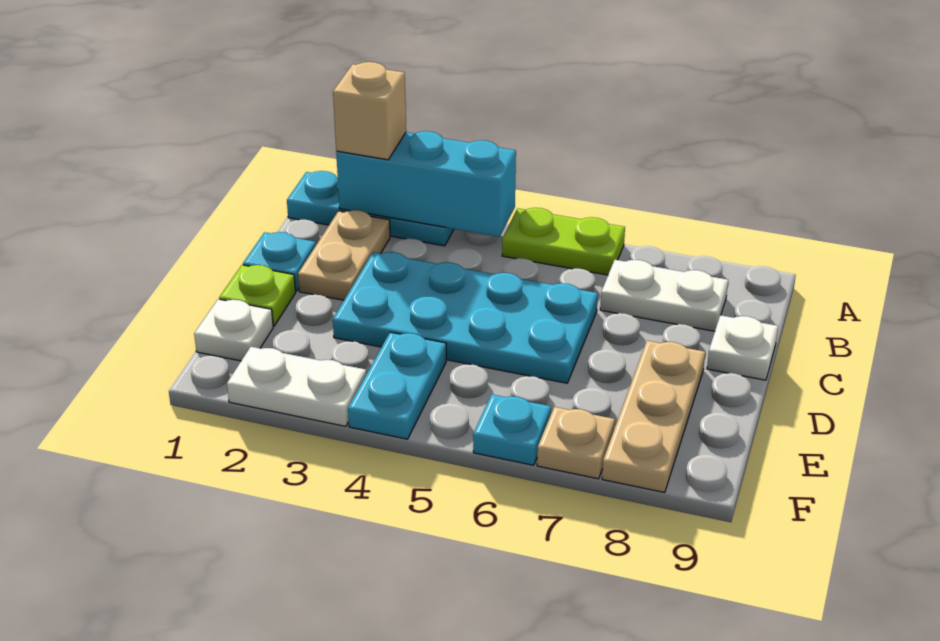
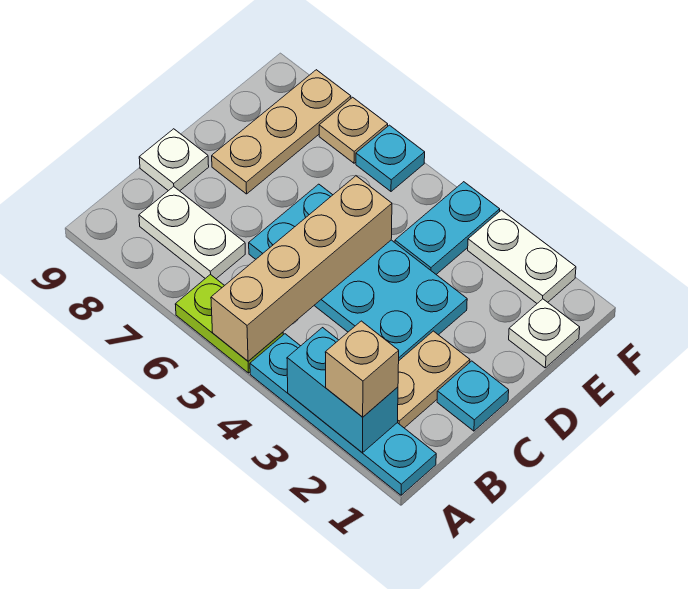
cyan plate A1:A3 level 1 -> cyan plate A1:A4 level 1
cyan brick A2:A4 level 2 -> cyan brick A2:A3 level 2
none -> tan brick A5:D5 level 2
lime plate D1 level 1 -> none

